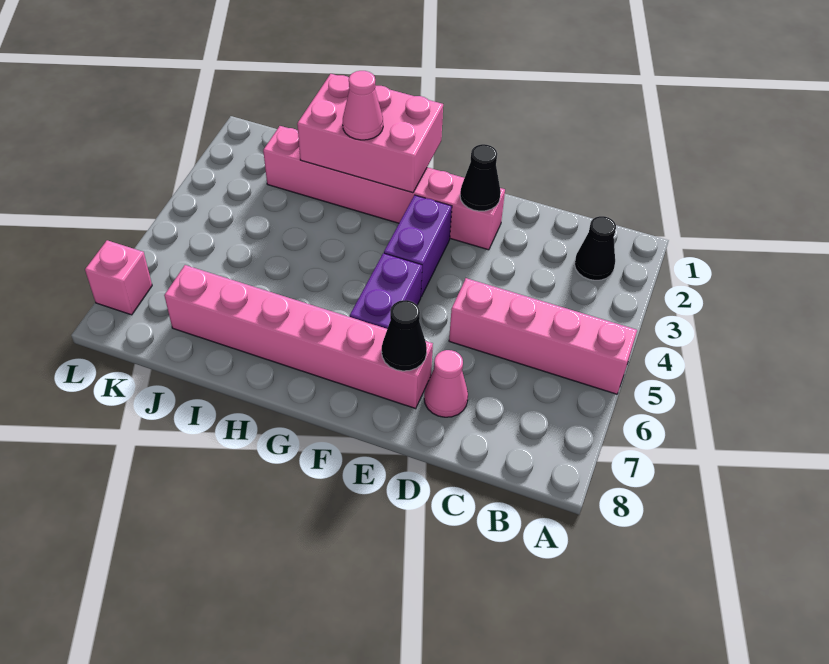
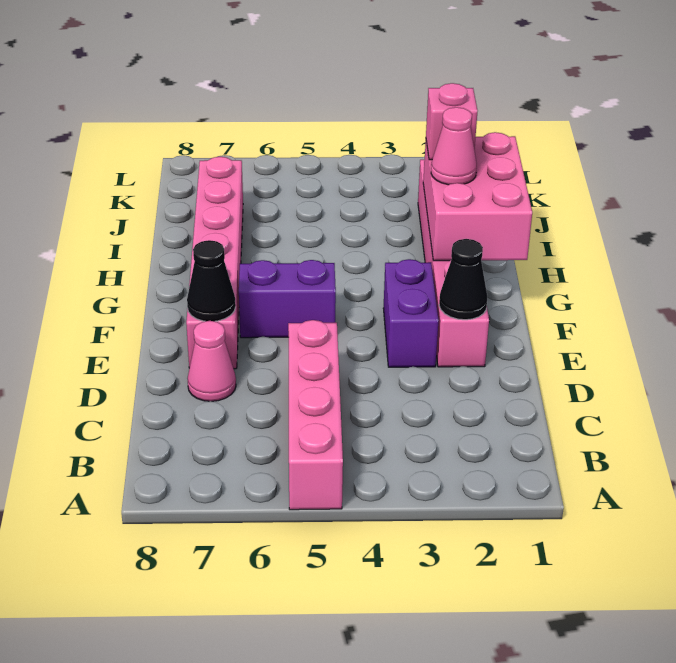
black cone B2 level 1 -> none
purple brick F3:F4 level 1 -> purple brick E3:F3 level 1
pink brick L7 level 1 -> pink brick I2 level 3

